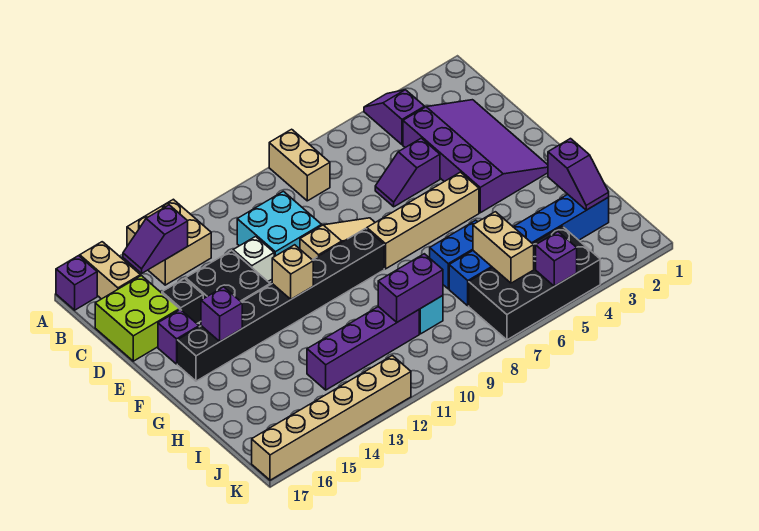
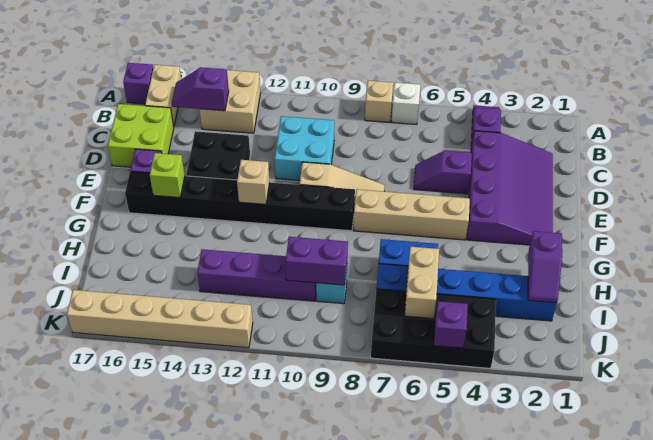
tan brick A8:B8 level 1 -> tan brick A8 level 1
white brick D12 level 1 -> white brick A7 level 1
black brick D15 level 1 -> none
purple brick F15 level 2 -> lime brick F15 level 2

